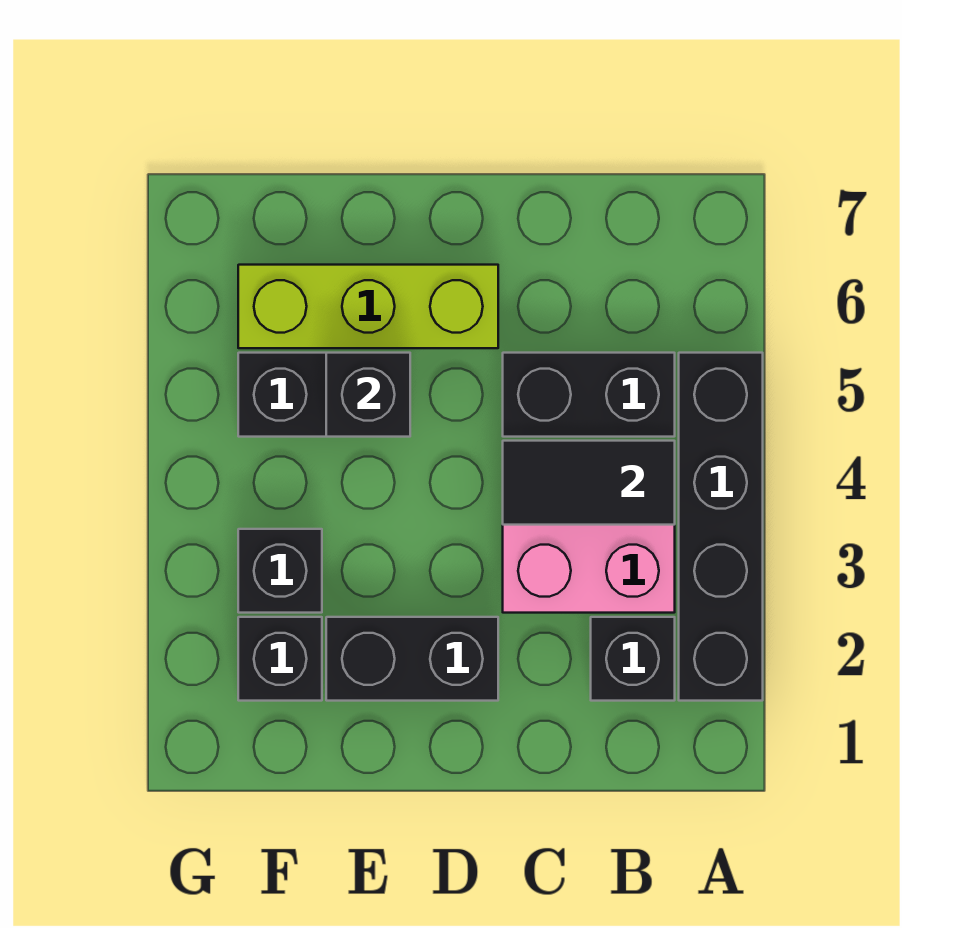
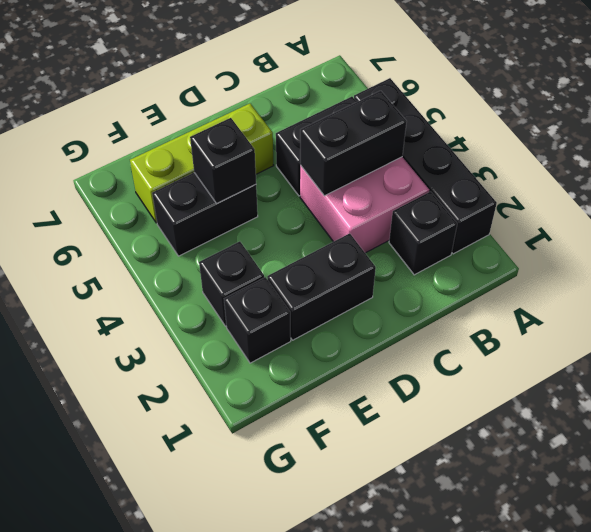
black tile B4:C4 level 2 -> black brick B4:C4 level 2

